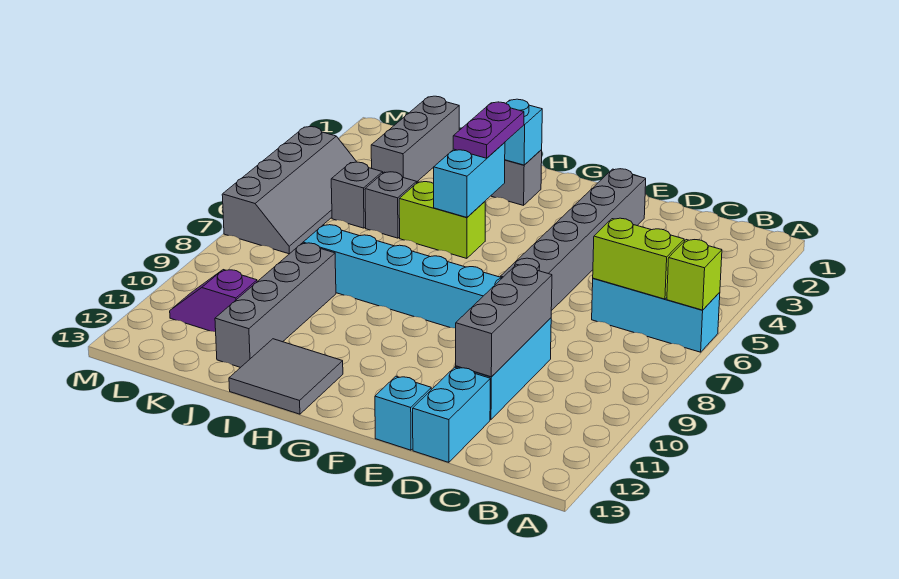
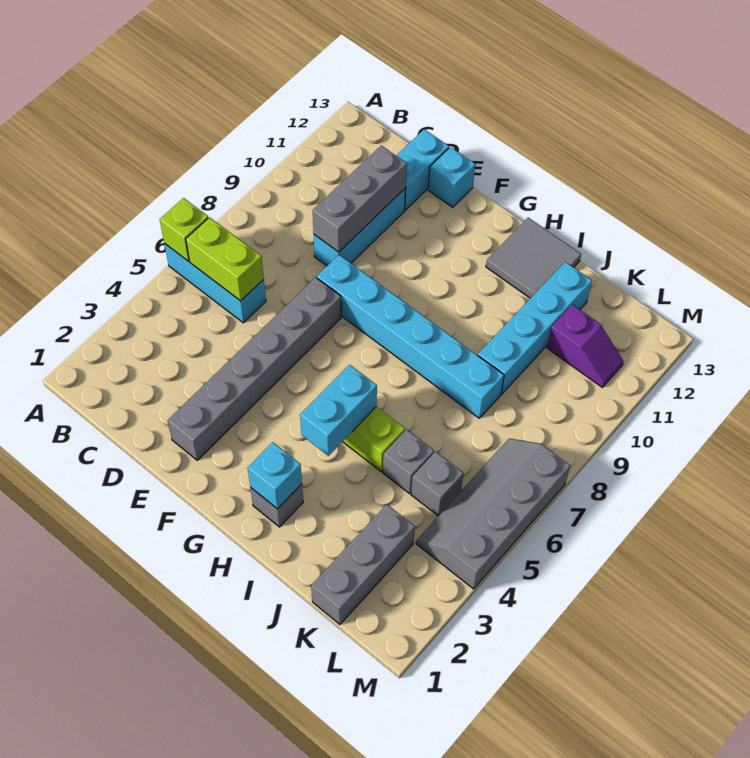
purple plate H3:H4 level 3 -> none
grey brick J9:J12 level 1 -> cyan brick J9:J12 level 1

